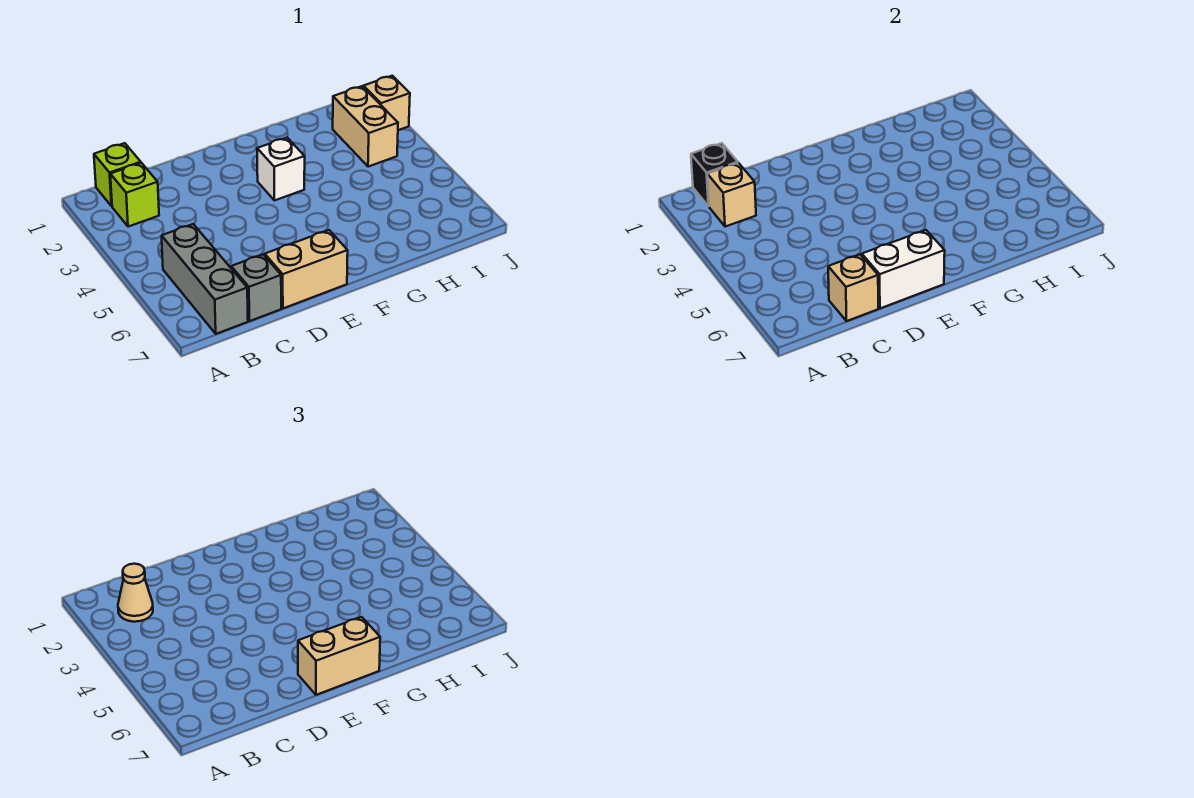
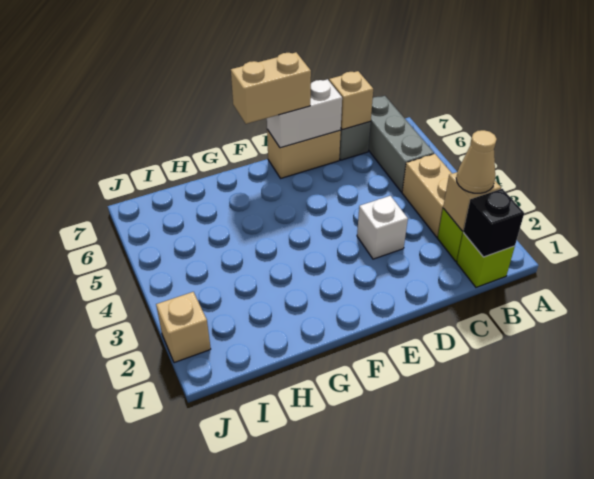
white brick F3 level 1 -> white brick D3 level 1
tan brick I2:I3 level 1 -> tan brick B3:B4 level 1

